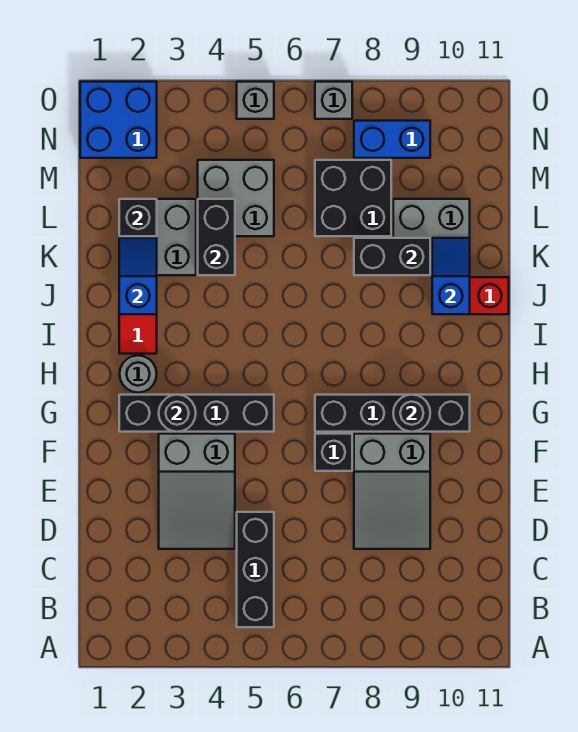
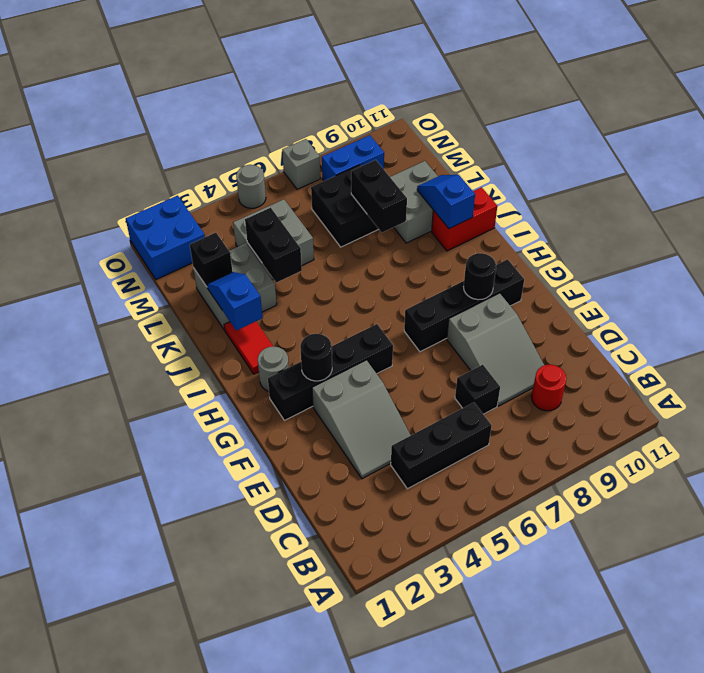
black brick B5:D5 level 1 -> black brick C4:C6 level 1
none -> red round brick C9 level 1
black brick F7 level 1 -> black brick D7 level 1
black brick K8:K9 level 2 -> black brick K8:L8 level 2
grey brick O5 level 1 -> grey round brick O5 level 1

